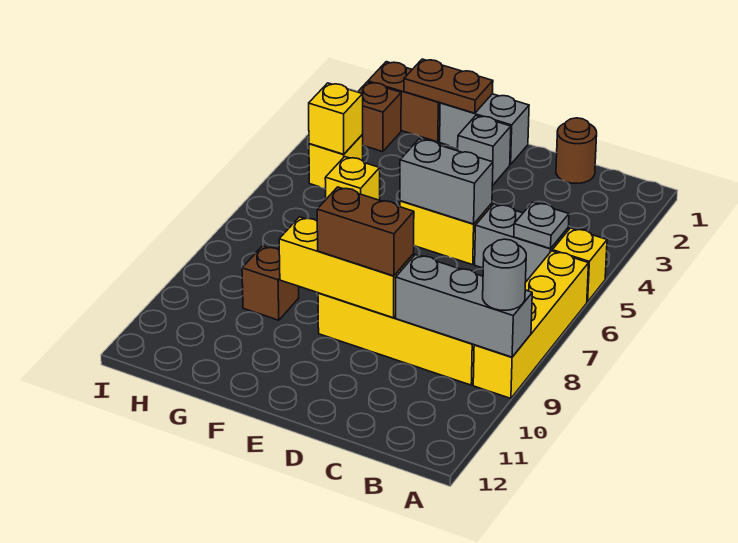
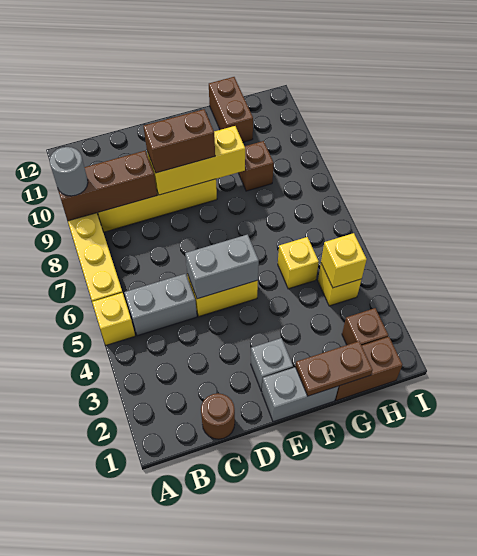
grey brick A9:C9 level 2 -> brown brick A9:C9 level 2
grey plate B5 level 2 -> none
none -> brown brick G11:G12 level 1

